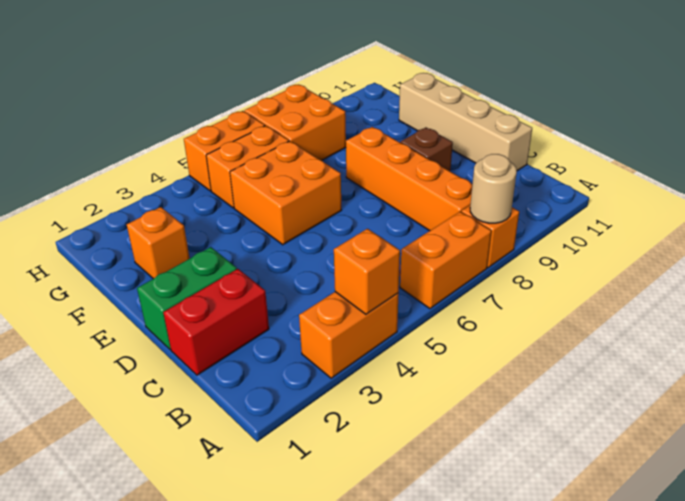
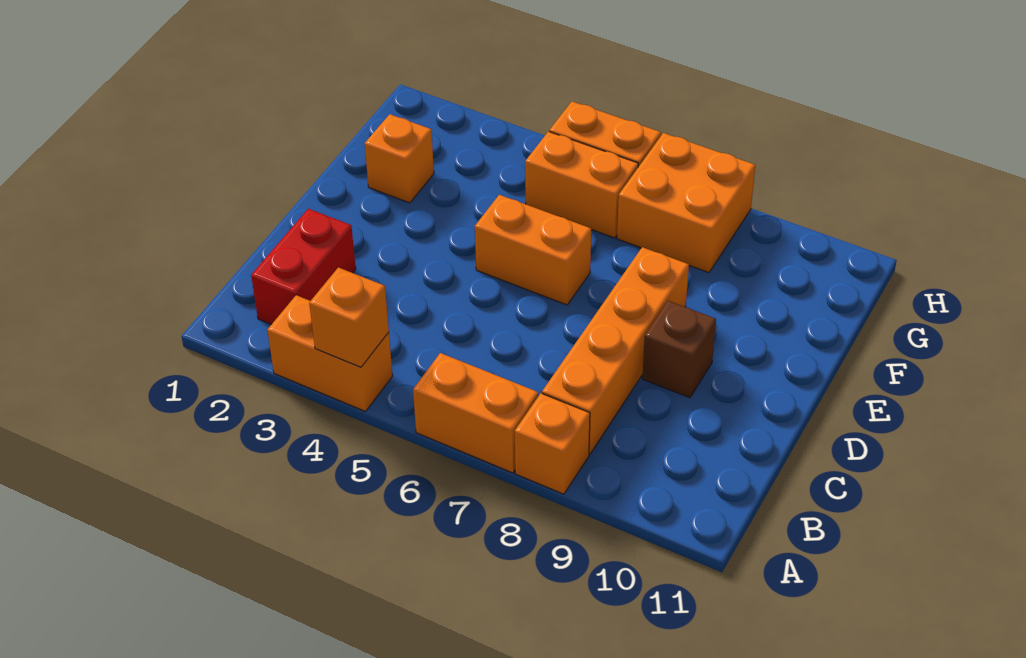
tan round brick A8 level 2 -> none
red brick C1:C2 level 1 -> red brick B2:C2 level 1
tan brick C11:F11 level 1 -> none
green brick D1:D2 level 1 -> none
orange brick E5:F6 level 1 -> orange brick E5:E6 level 1

